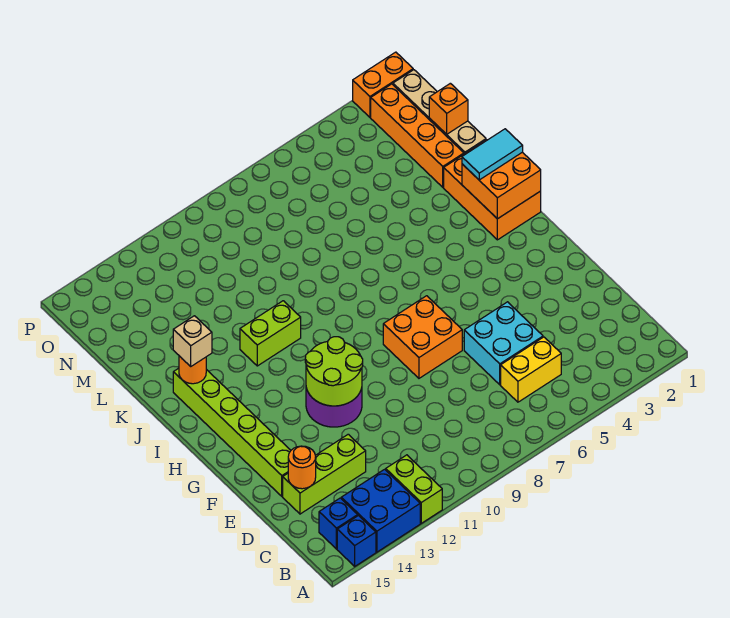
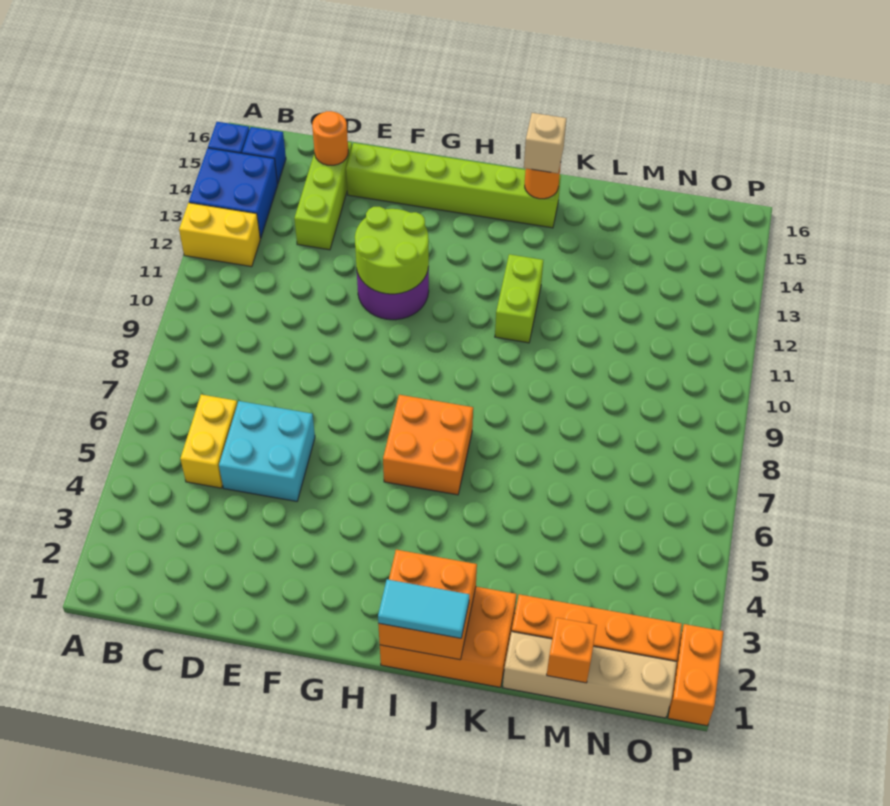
lime brick A12:B12 level 1 -> yellow brick A12:B12 level 1
orange brick F7:G8 level 1 -> orange brick H6:I7 level 1
cyan tile J1:J2 level 3 -> cyan tile I1:J1 level 3

